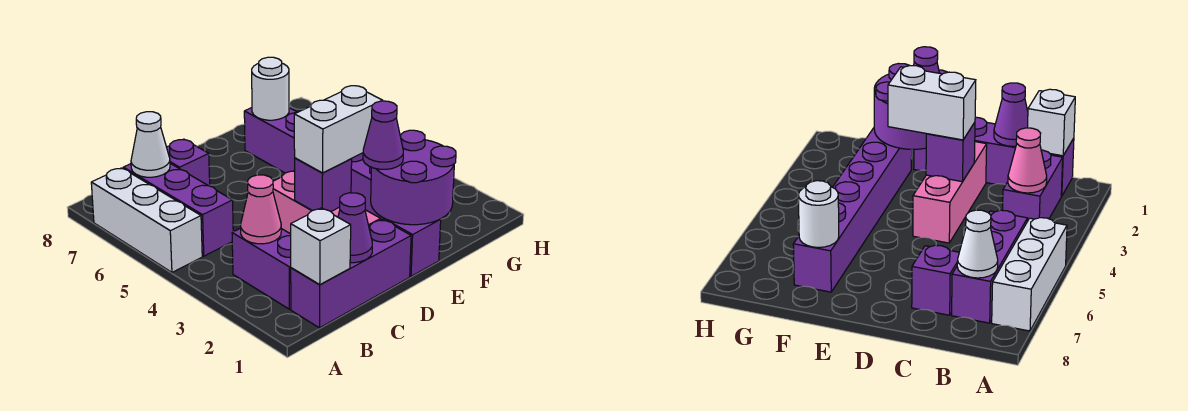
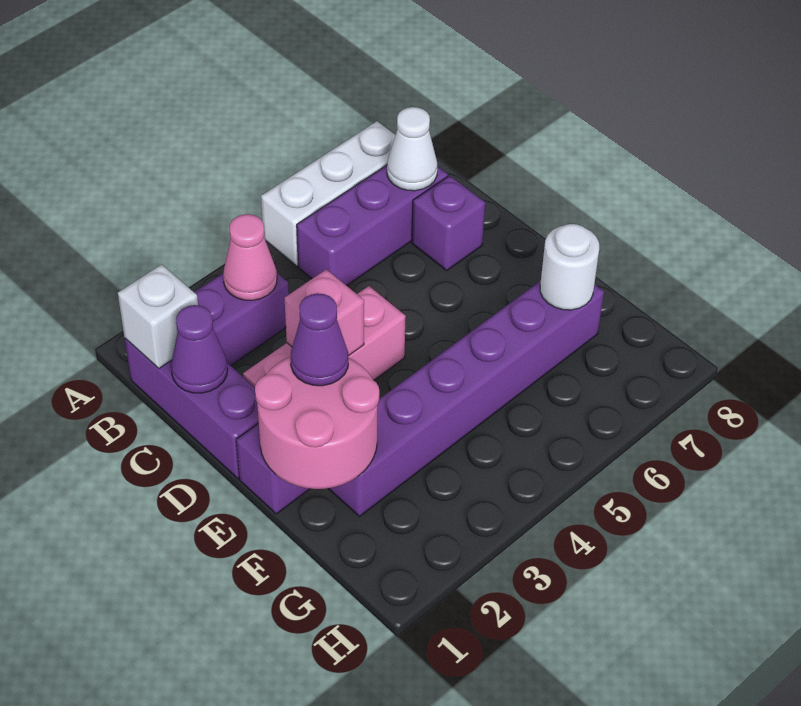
purple brick D3 level 2 -> pink brick D3 level 2
white brick D3:E3 level 3 -> none
purple round brick E1:F2 level 2 -> pink round brick E1:F2 level 2

